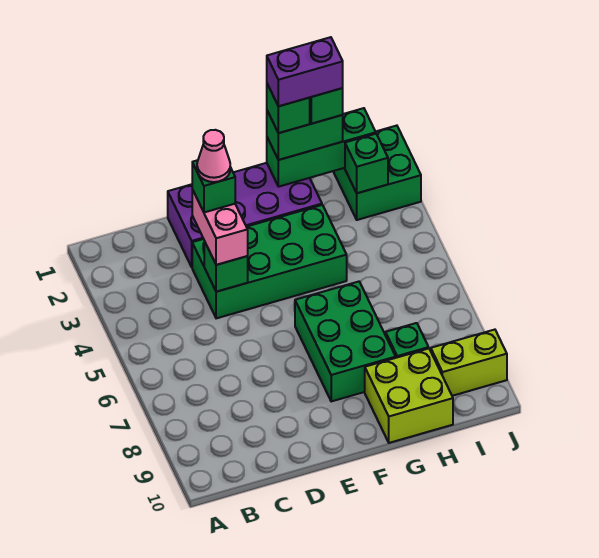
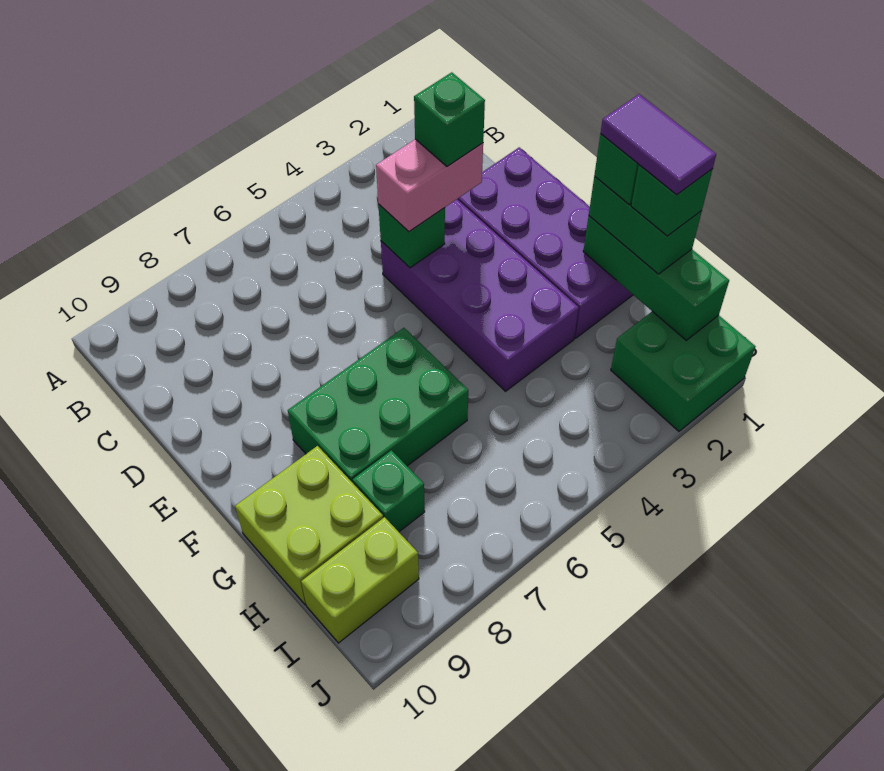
green brick D3:G4 level 1 -> purple brick D3:G4 level 1
pink cone D3 level 5 -> none
purple brick G1:H1 level 5 -> purple tile G1:H1 level 5
green brick I2 level 2 -> none
lime brick I9:J9 level 1 -> lime brick I9:I10 level 1

